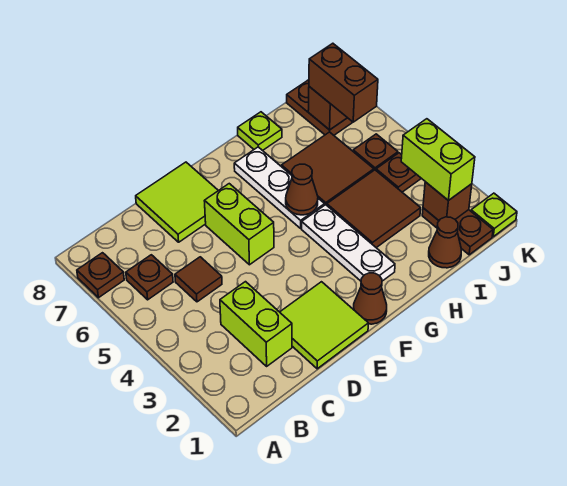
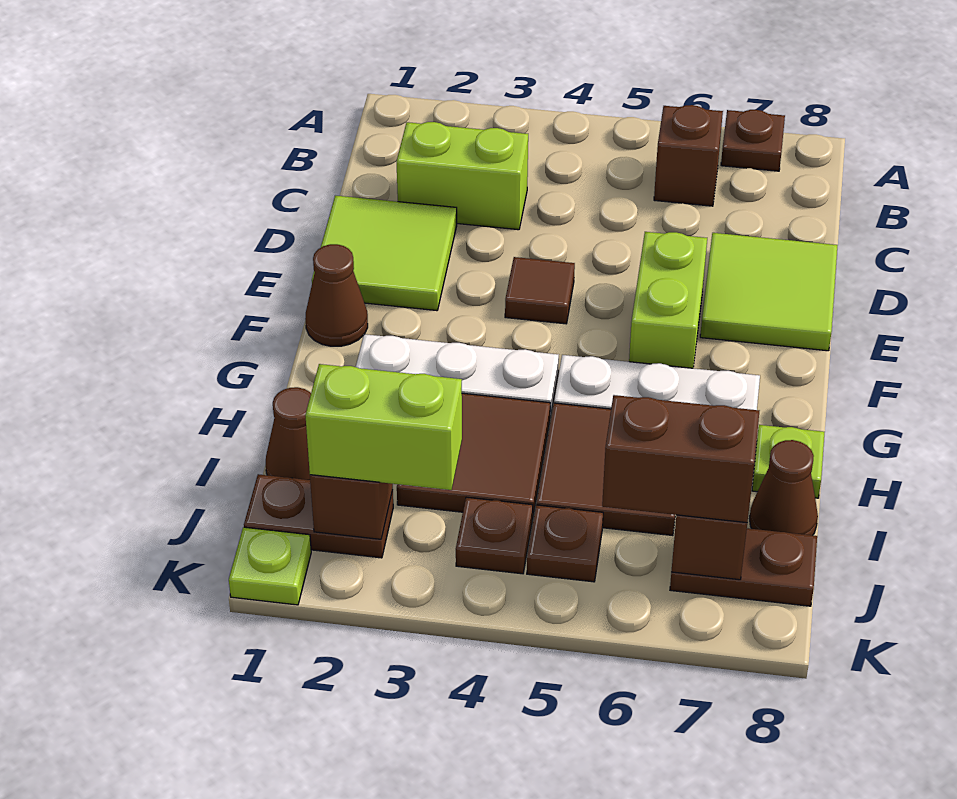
brown plate B6 level 1 -> brown brick B6 level 1
brown tile C5 level 1 -> brown tile E4 level 1
lime brick E5:E6 level 1 -> lime brick E6:F6 level 1
brown cone G5 level 2 -> brown cone I8 level 1

